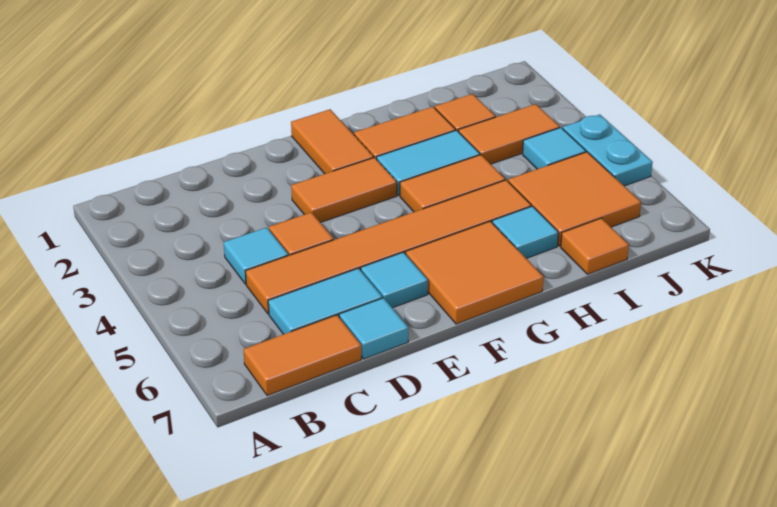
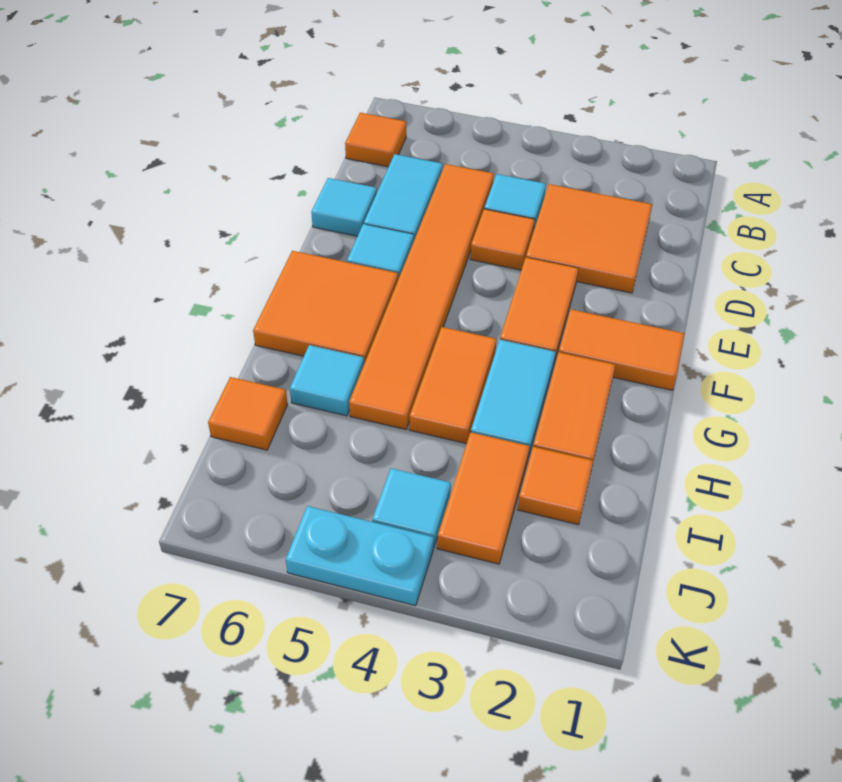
orange tile B7:C7 level 1 -> orange tile B7 level 1
orange tile I5:J6 level 1 -> orange tile C2:D3 level 1

